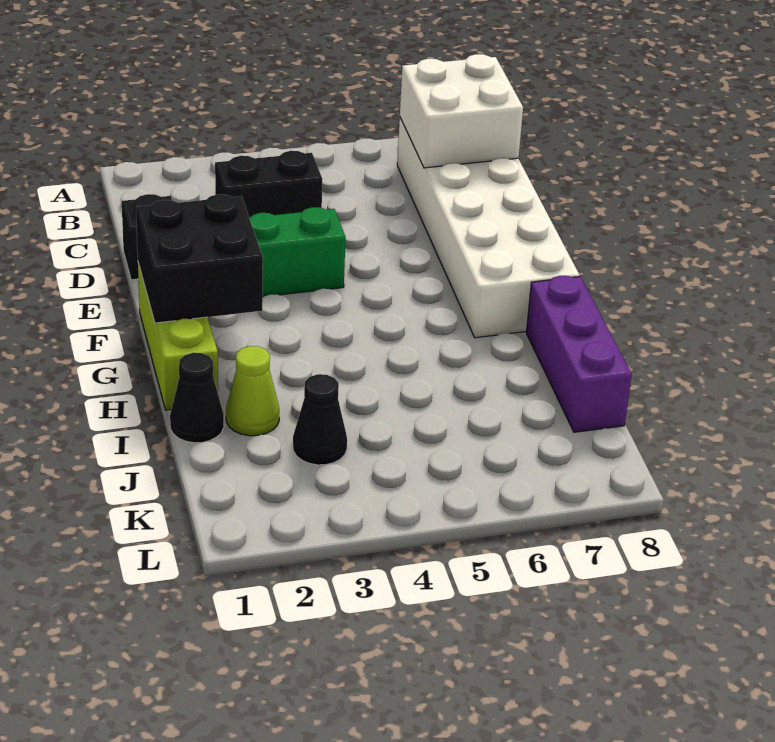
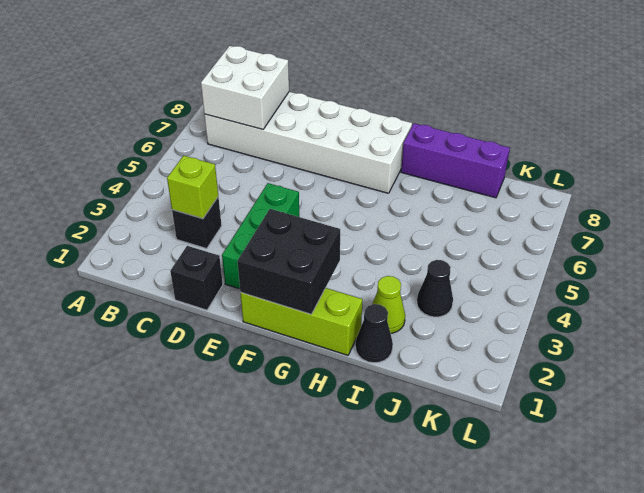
black brick C3:C4 level 1 -> black brick C3 level 1
none -> lime brick C3 level 2

